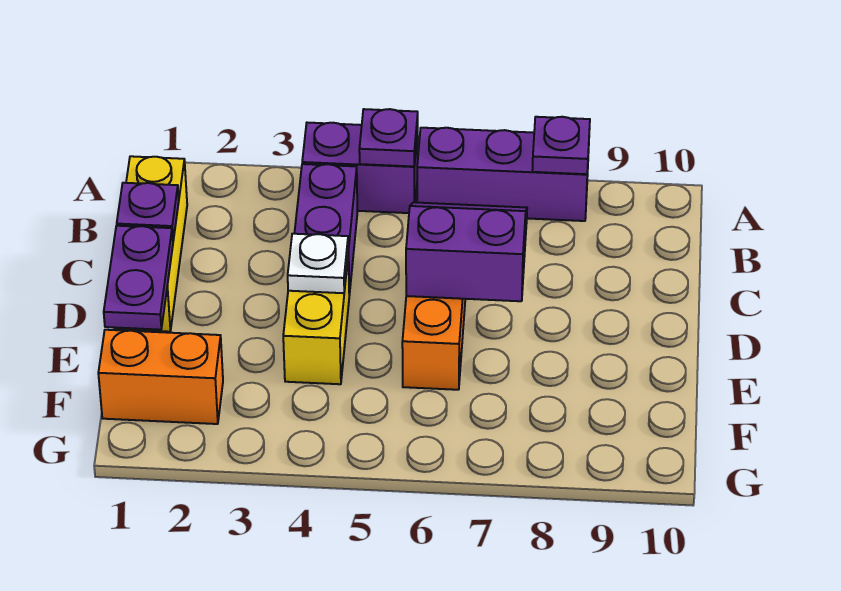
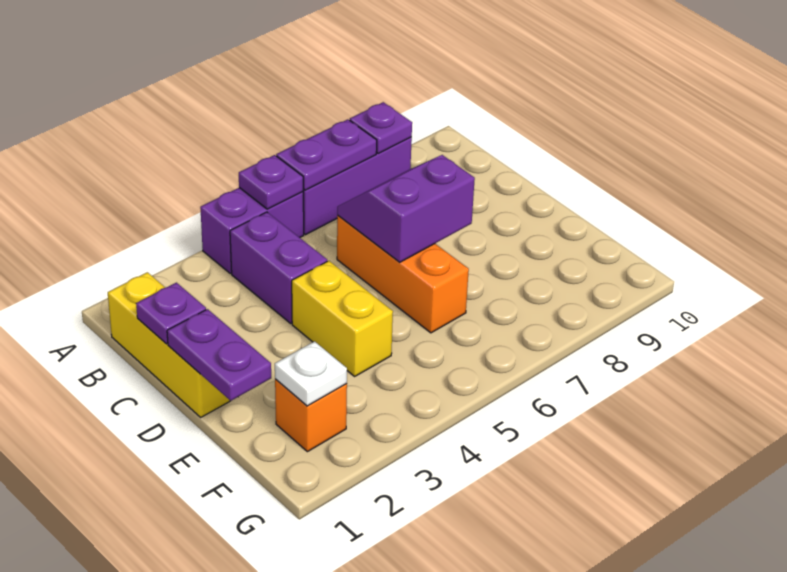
none -> purple plate A6:A7 level 2
white plate D4 level 2 -> white plate F2 level 2
orange brick F1:F2 level 1 -> orange brick F2 level 1

